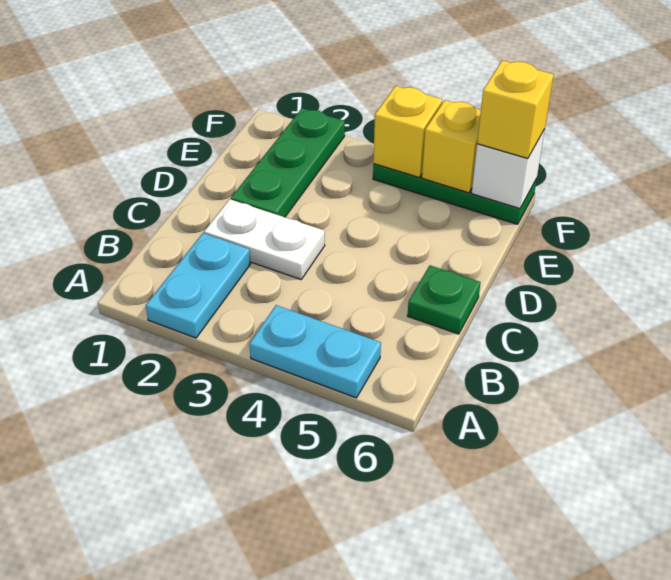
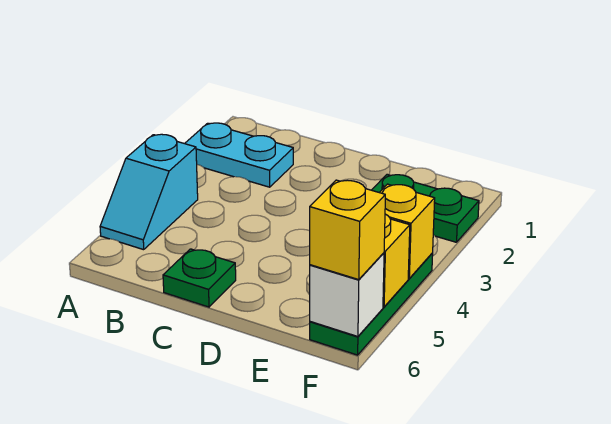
cyan plate A4:A5 level 1 -> cyan slope A4:A5 level 1 top 4
white plate C2:C3 level 1 -> none
green plate D2:F2 level 1 -> green plate E2:F2 level 1

